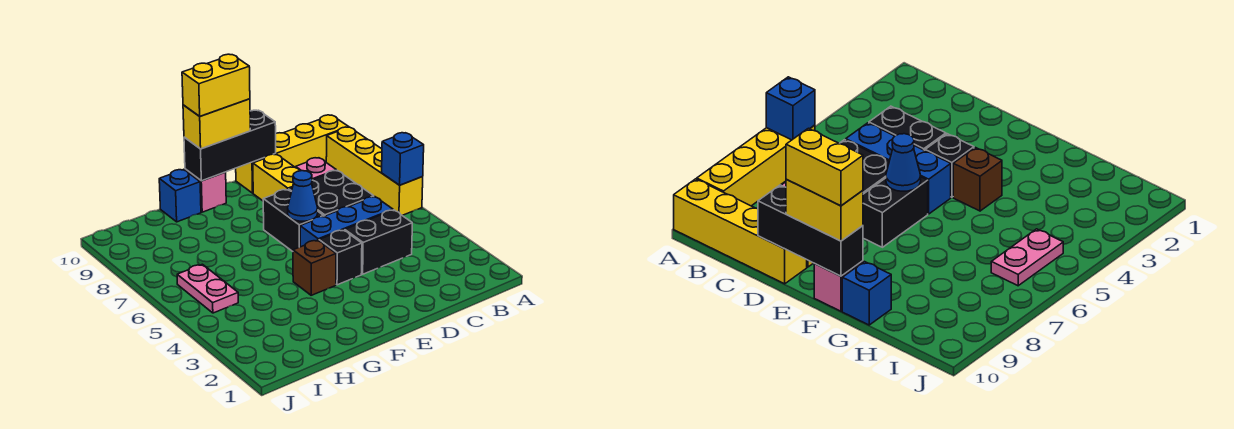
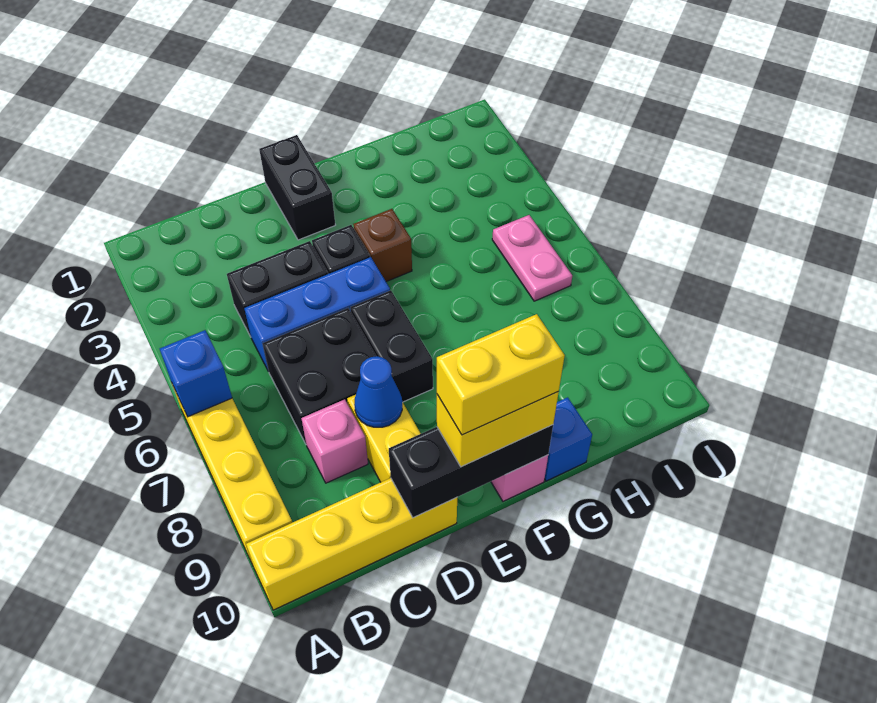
none -> black brick E1:E2 level 1
blue cone E6 level 2 -> blue cone D8 level 2

